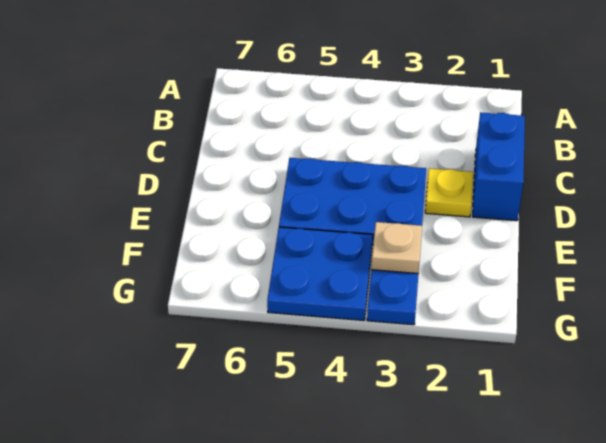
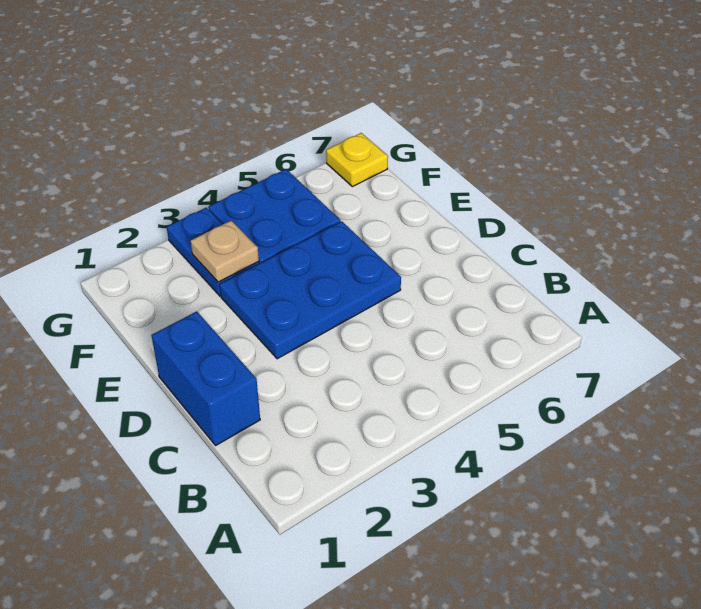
yellow plate D2 level 1 -> yellow plate G7 level 1

